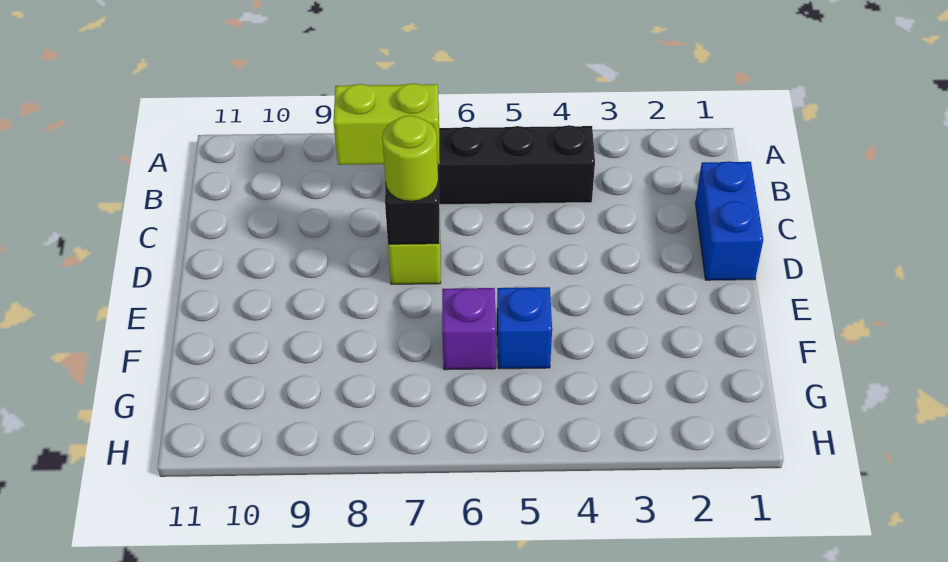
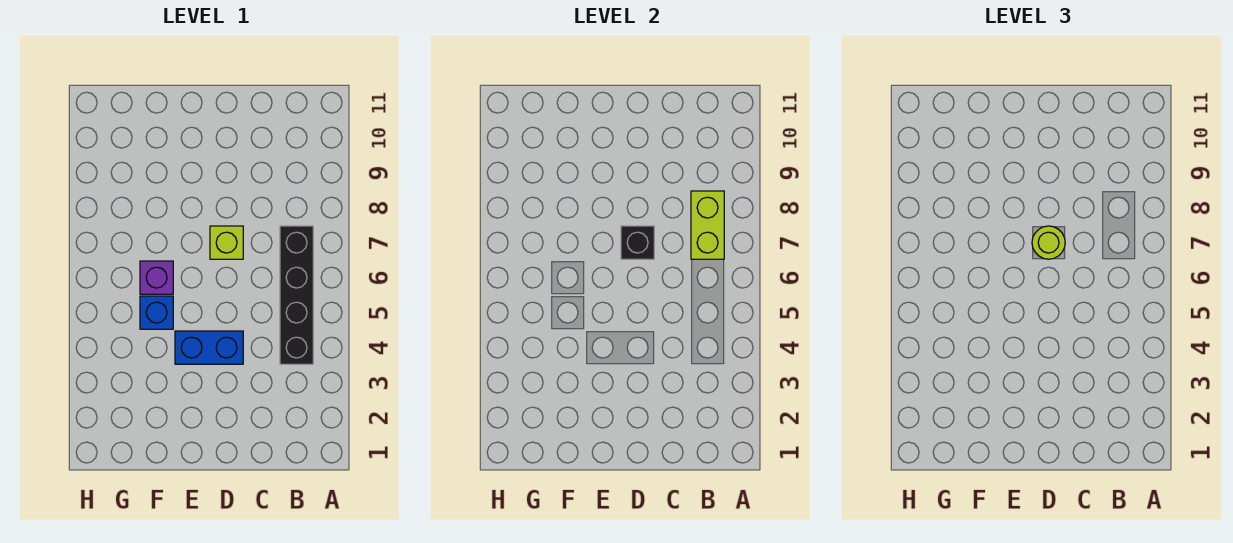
blue brick C1:D1 level 1 -> blue brick D4:E4 level 1

